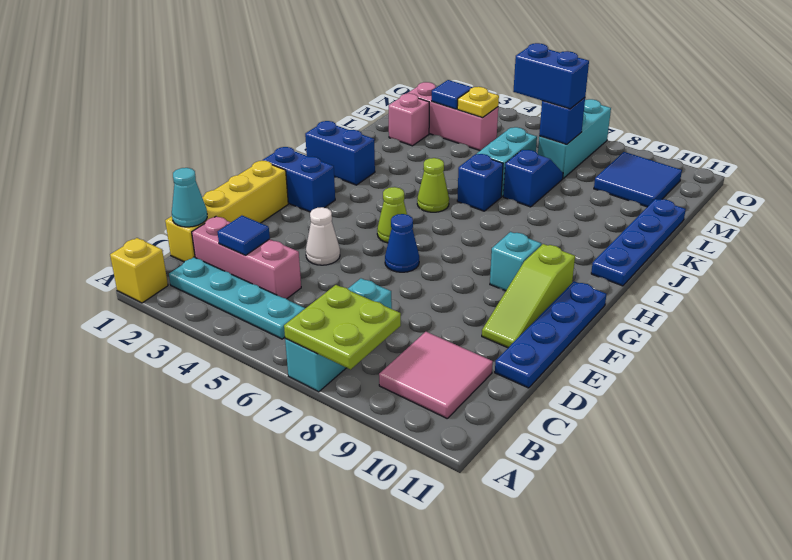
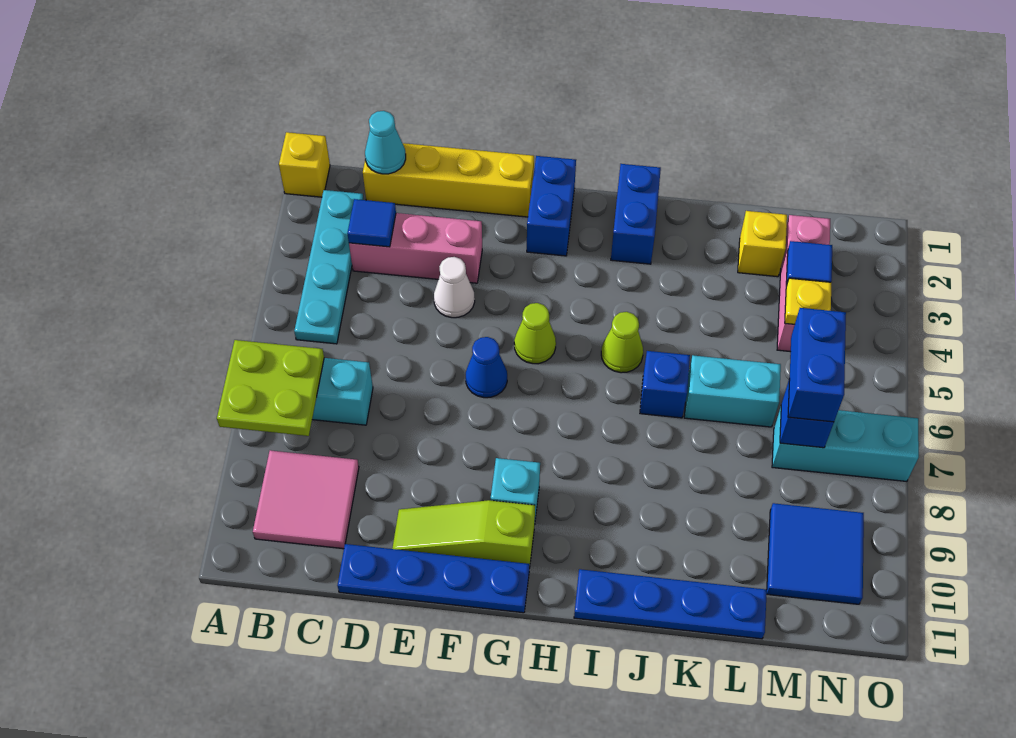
pink brick C2:C4 level 1 -> pink brick C3:E3 level 1
blue slope K7:L7 level 1 top K -> none
pink brick L2 level 1 -> yellow brick L2 level 1

